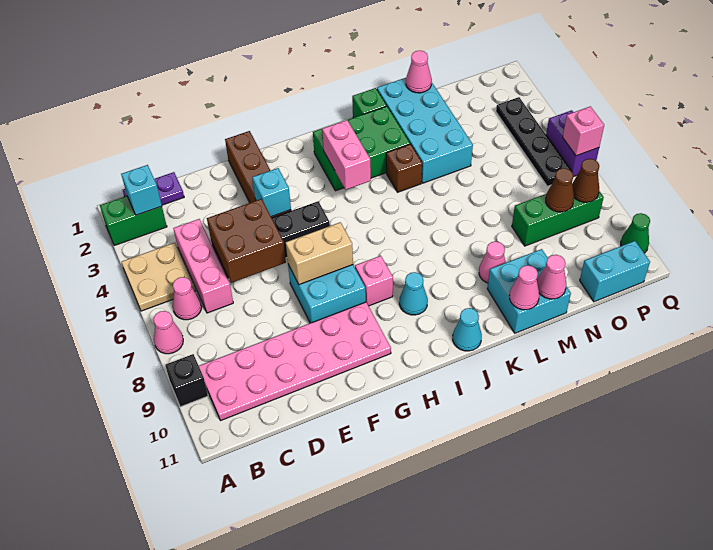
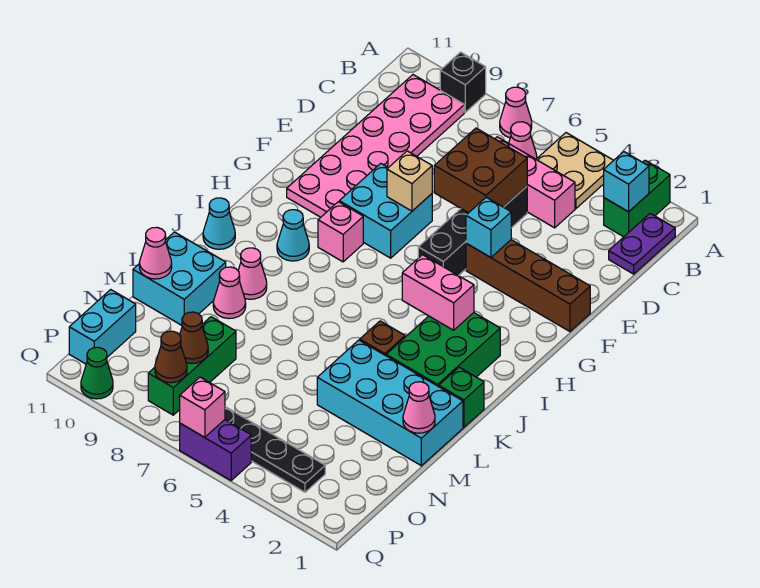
tan brick F7:G7 level 2 -> tan brick F7 level 2
pink cone L11 level 2 -> pink cone K9 level 1

